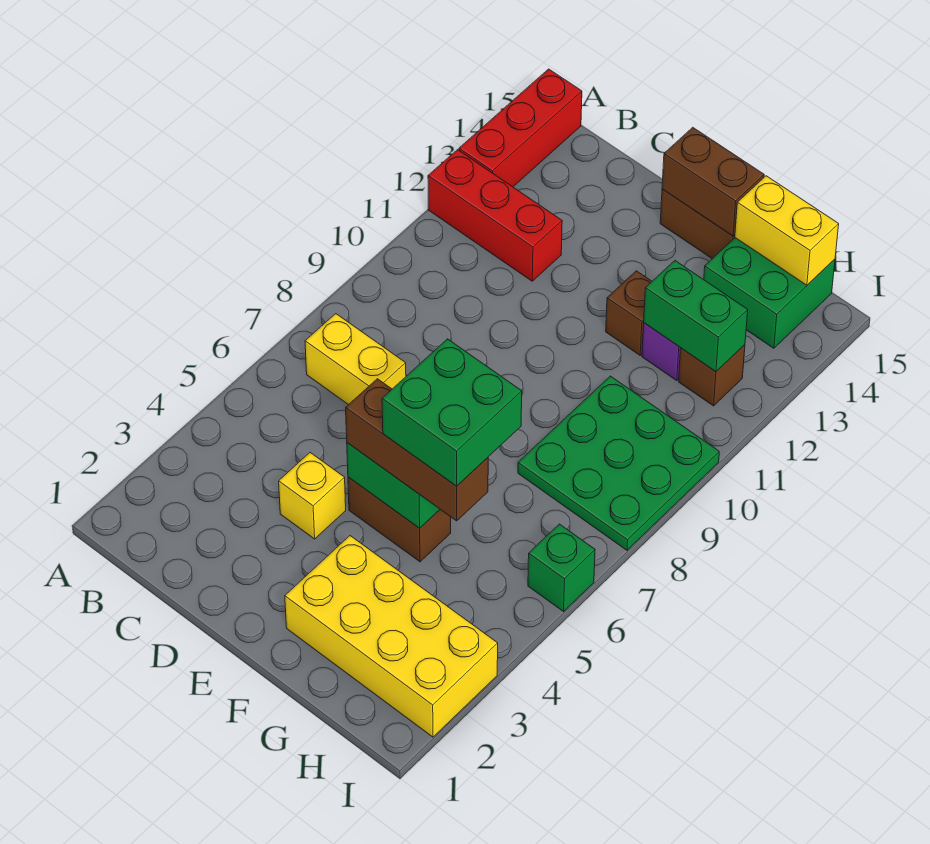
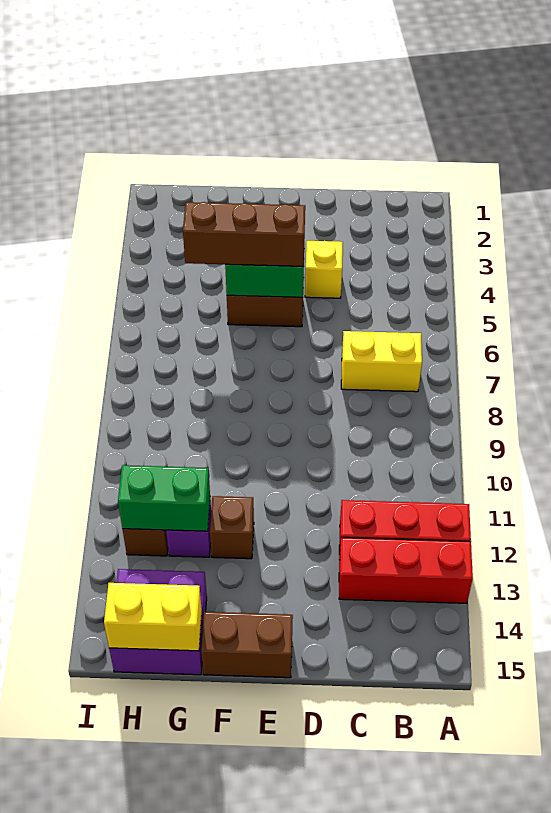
red brick A13:A15 level 1 -> red brick A13:C13 level 1
brown brick E15:F15 level 2 -> none
yellow brick F2:I3 level 1 -> none
green brick F5:G6 level 4 -> none
green plate G8:I10 level 1 -> none
green brick G14:H15 level 1 -> purple brick G14:H15 level 1
green brick I6 level 1 -> none

